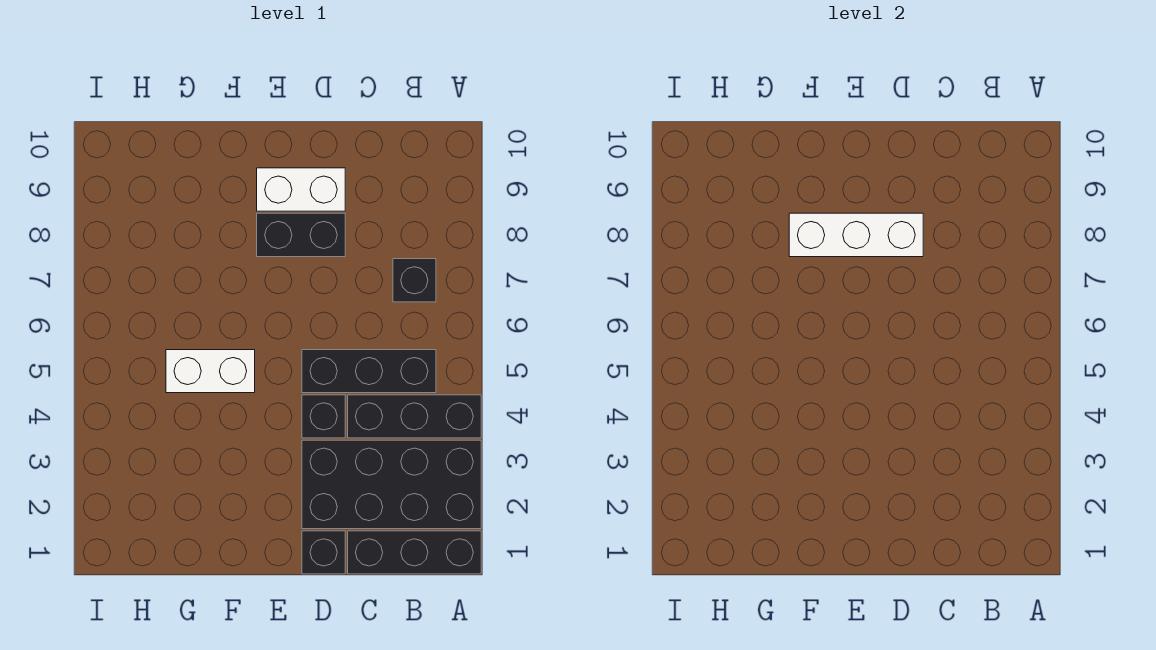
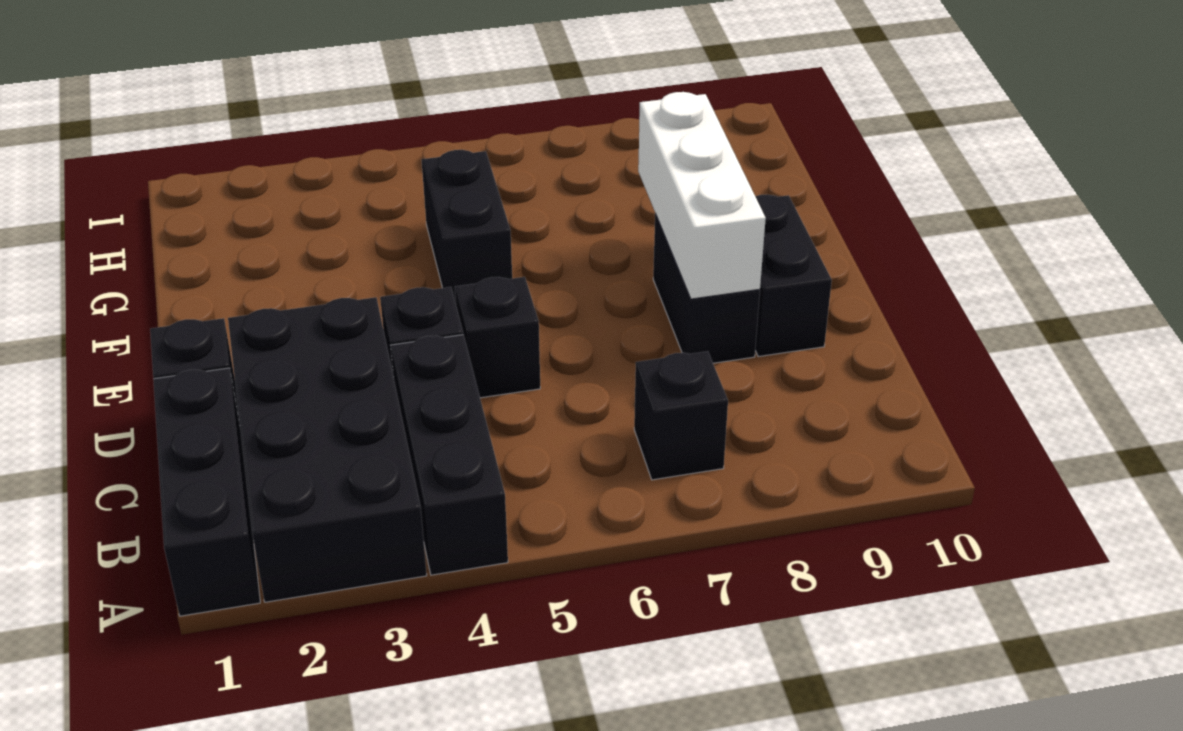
black brick B5:D5 level 1 -> black brick D5 level 1
white brick D9:E9 level 1 -> black brick D9:E9 level 1
white brick F5:G5 level 1 -> black brick F5:G5 level 1

